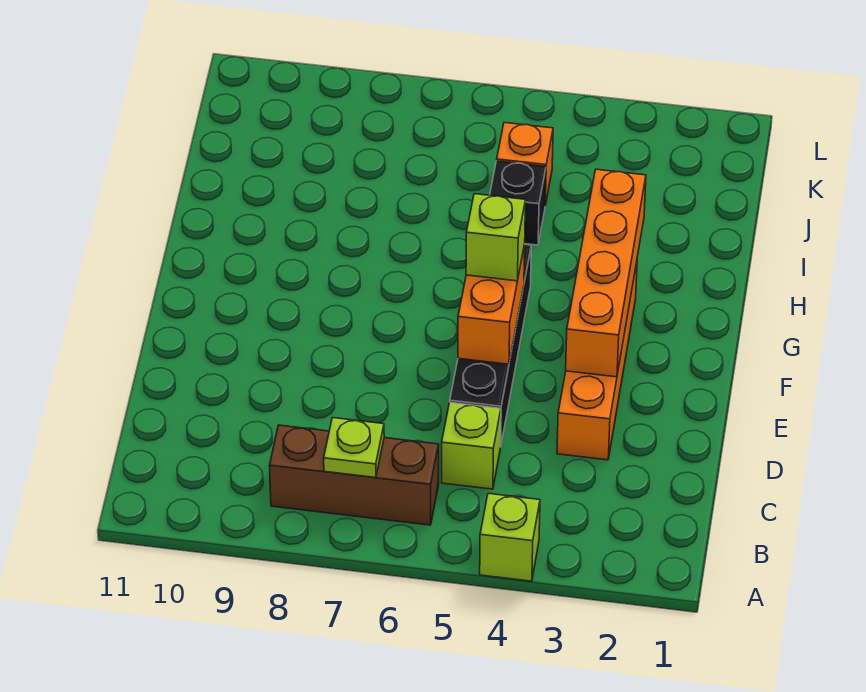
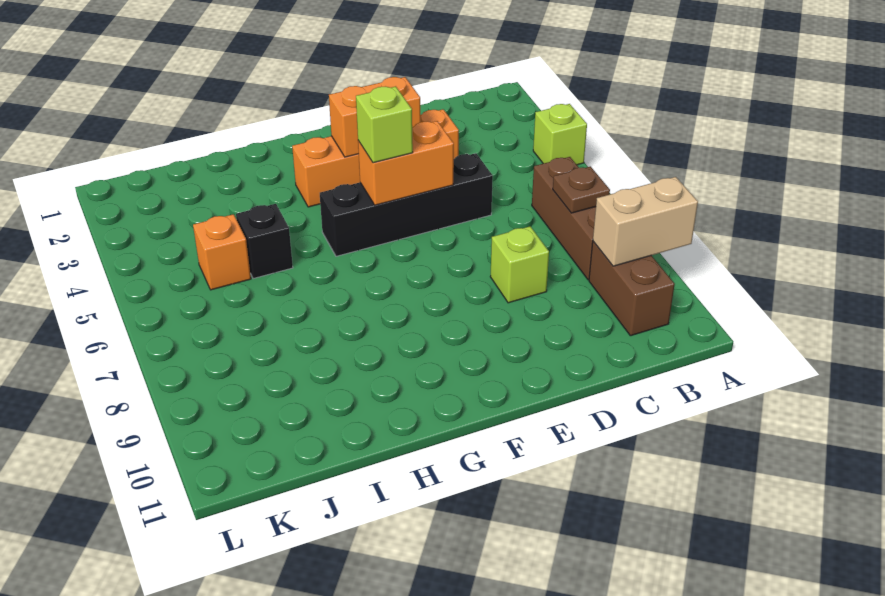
none -> tan brick A9:B9 level 2
lime plate B7 level 2 -> brown plate B7 level 2
none -> brown brick B9:B10 level 1
lime brick C5 level 1 -> lime brick D8 level 1
orange brick E3:H3 level 2 -> orange brick E3:F3 level 2

